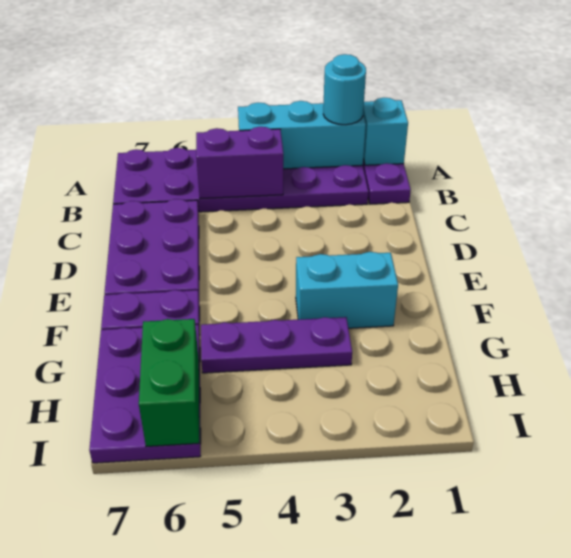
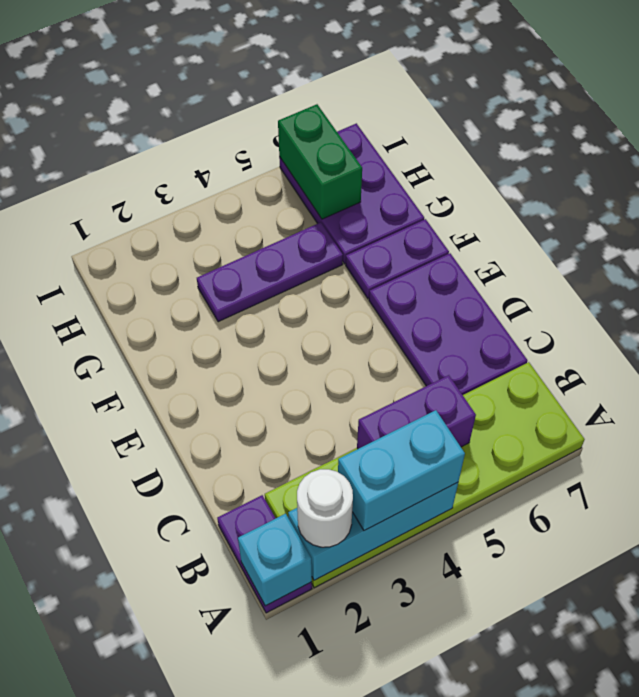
purple plate A2:B7 level 1 -> lime plate A2:B7 level 1
cyan round brick A2 level 3 -> white round brick A2 level 3
cyan brick F2:F3 level 1 -> cyan brick A3:A4 level 3

